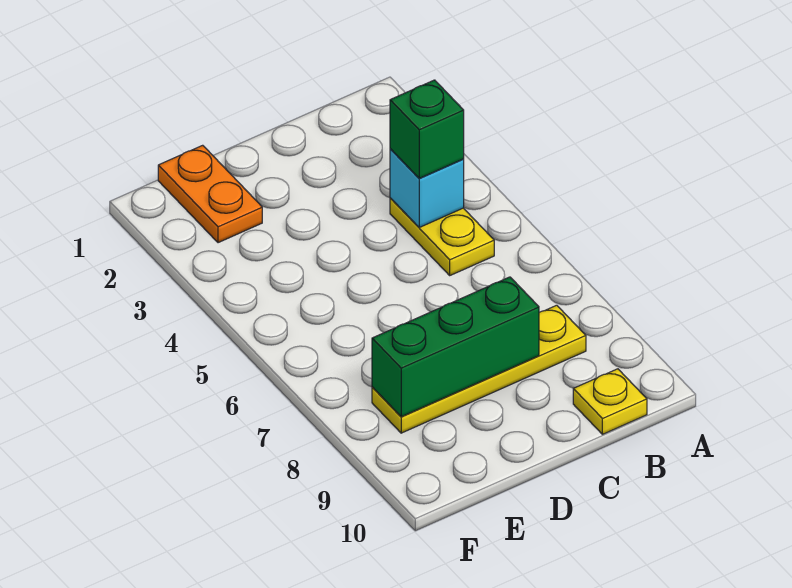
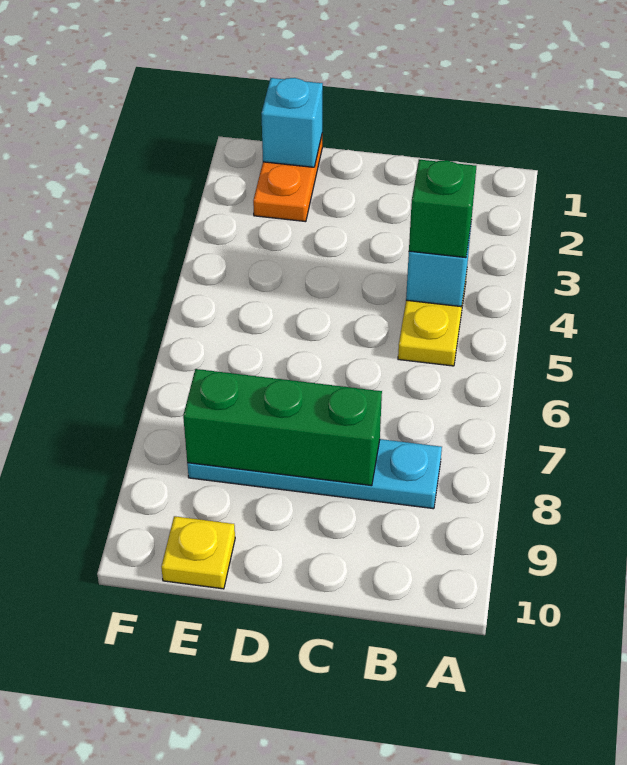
yellow plate B8:E8 level 1 -> cyan plate B8:E8 level 1
yellow plate B10 level 1 -> yellow plate E10 level 1
none -> cyan brick E1 level 2

